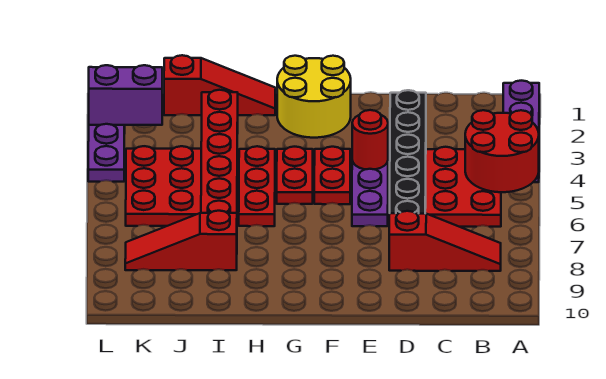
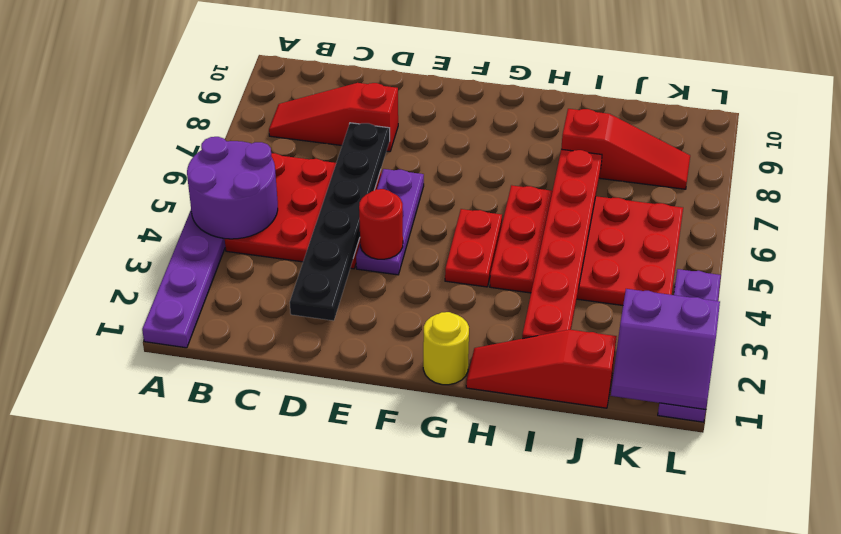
red round brick A4:B5 level 2 -> purple round brick A4:B5 level 2
yellow round brick F1:G2 level 1 -> yellow round brick G1 level 1
red plate F4:F5 level 1 -> none

